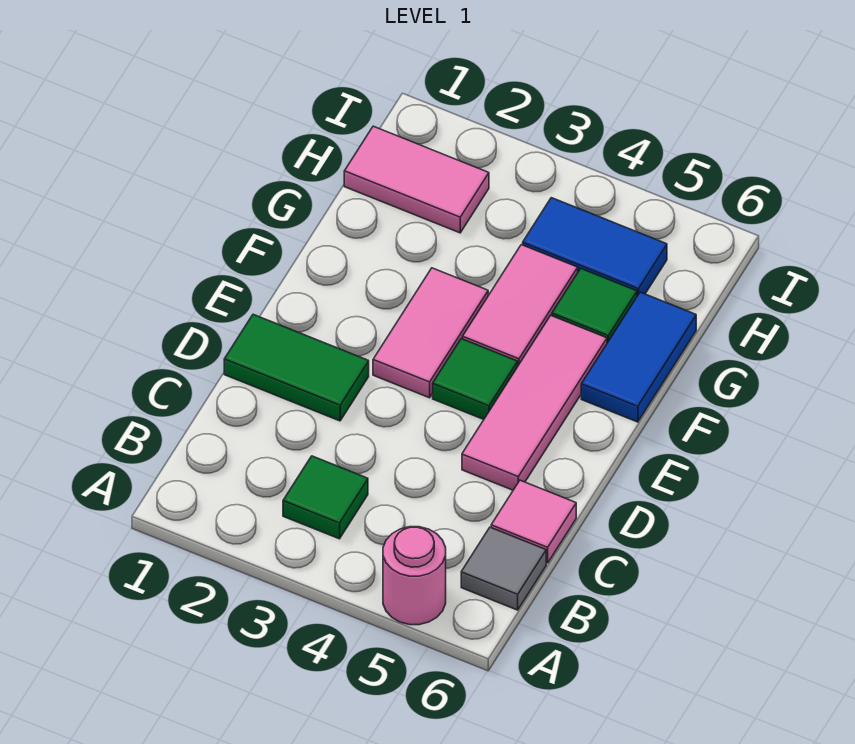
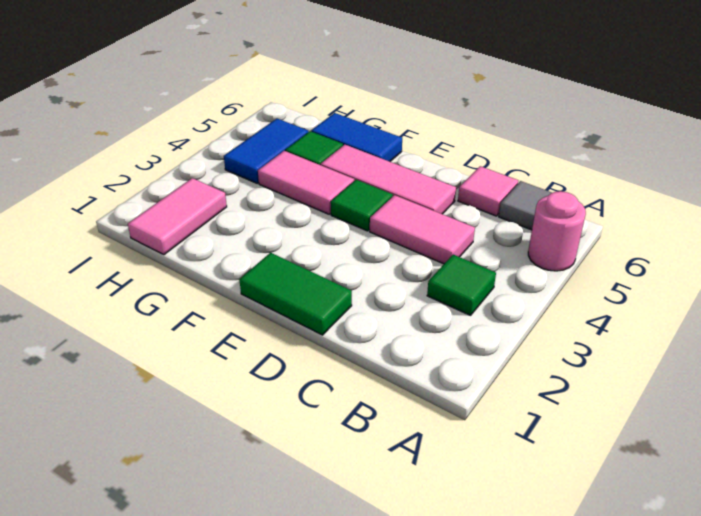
green tile D1:D2 level 1 -> green tile D1:E1 level 1
pink tile E3:F3 level 1 -> pink tile C4:D4 level 1

